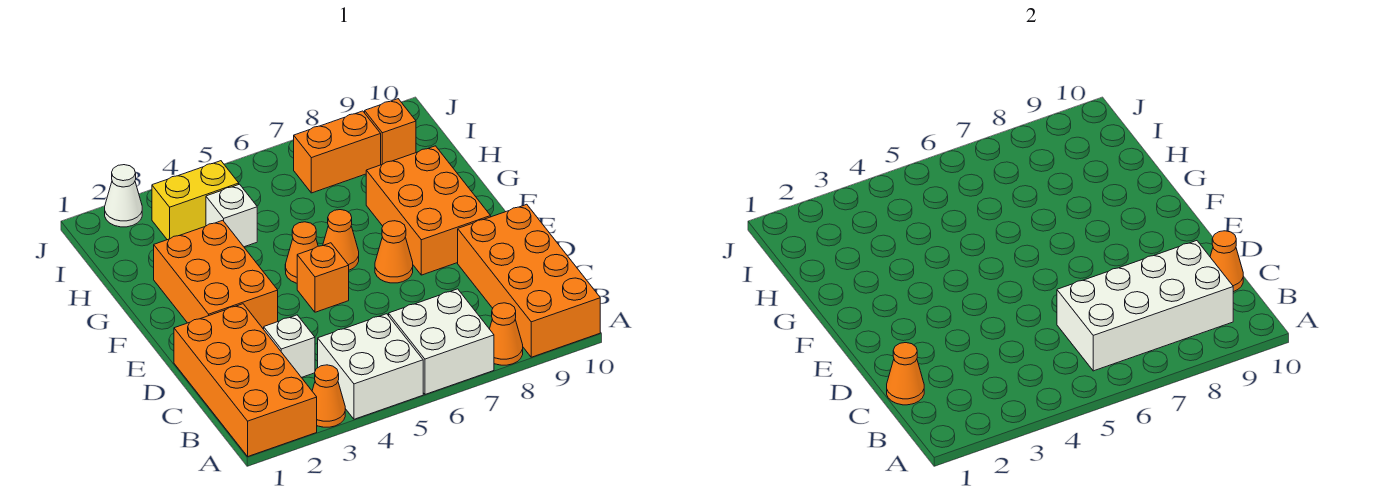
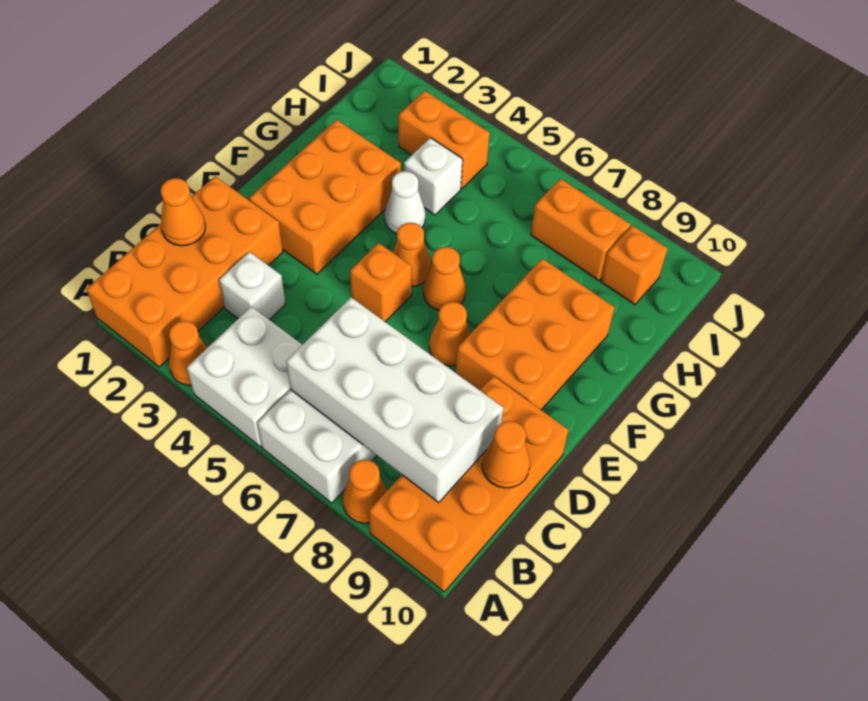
yellow brick I3:I4 level 1 -> orange brick I3:I4 level 1
white cone J2 level 1 -> white cone G4 level 1

